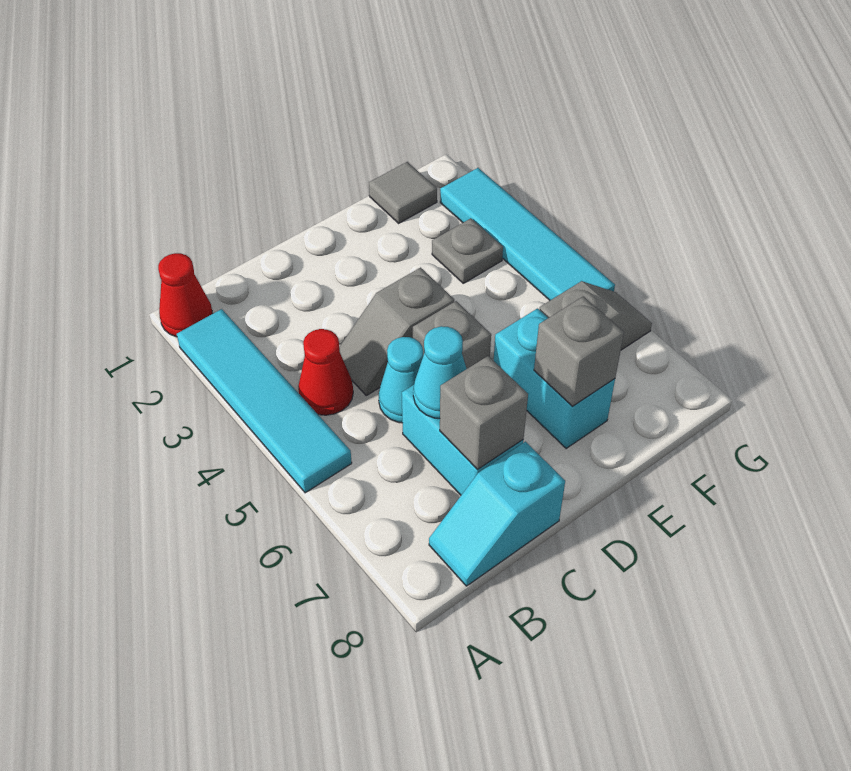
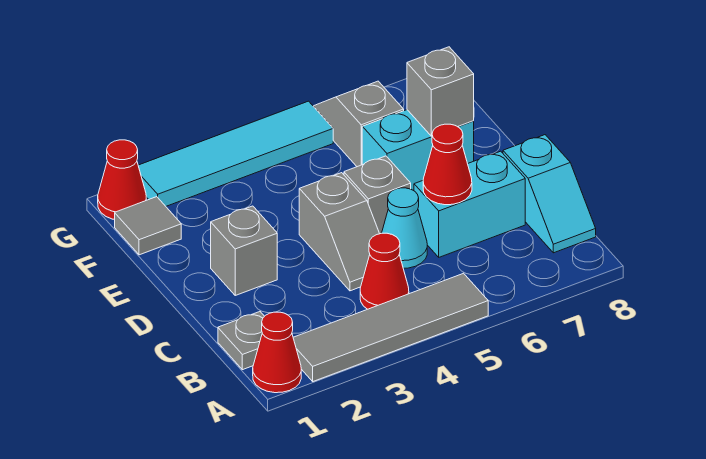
cyan tile A2:A5 level 1 -> grey tile A2:A5 level 1
cyan cone C6 level 2 -> red cone C6 level 2
grey brick C7 level 2 -> grey brick D2 level 1
grey plate F3 level 1 -> grey plate B1 level 1
none -> red cone G1 level 1

